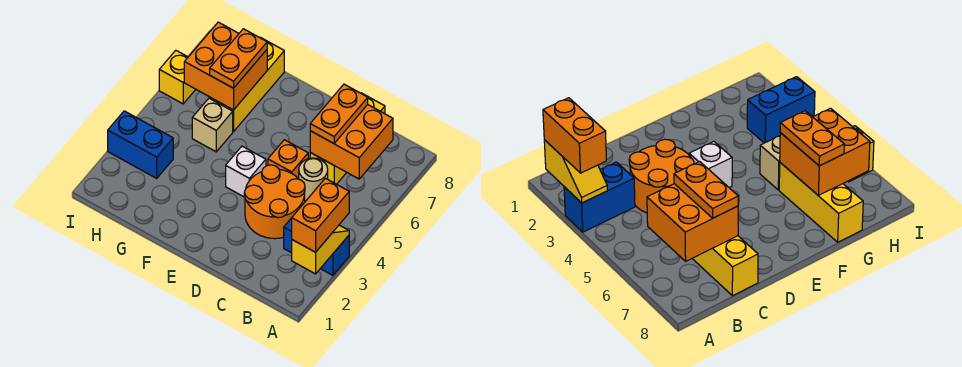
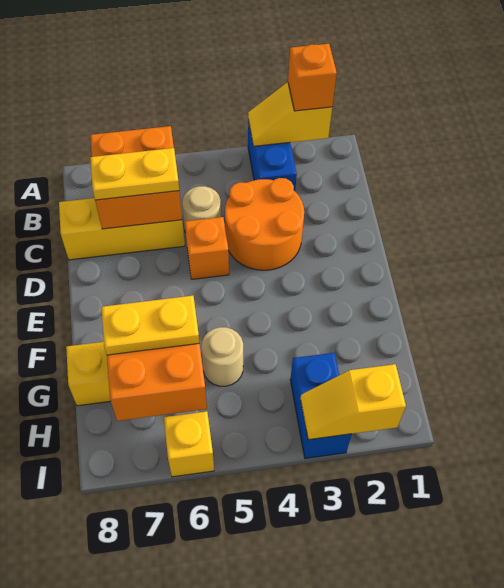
orange brick A2:A3 level 3 -> orange brick A2 level 3
orange plate C6:C7 level 3 -> yellow plate C6:C7 level 3
white brick E4 level 1 -> none
tan brick G5 level 1 -> tan round brick G5 level 1
orange plate G6:G7 level 3 -> yellow plate G6:G7 level 3
none -> yellow slope I2:I3 level 2 top 2

